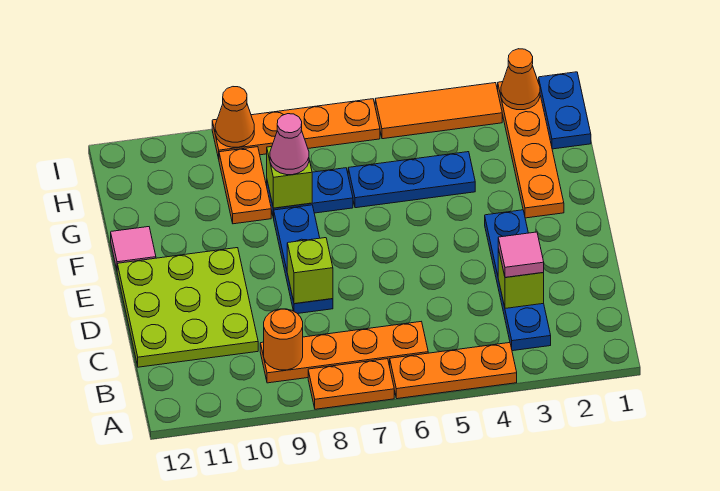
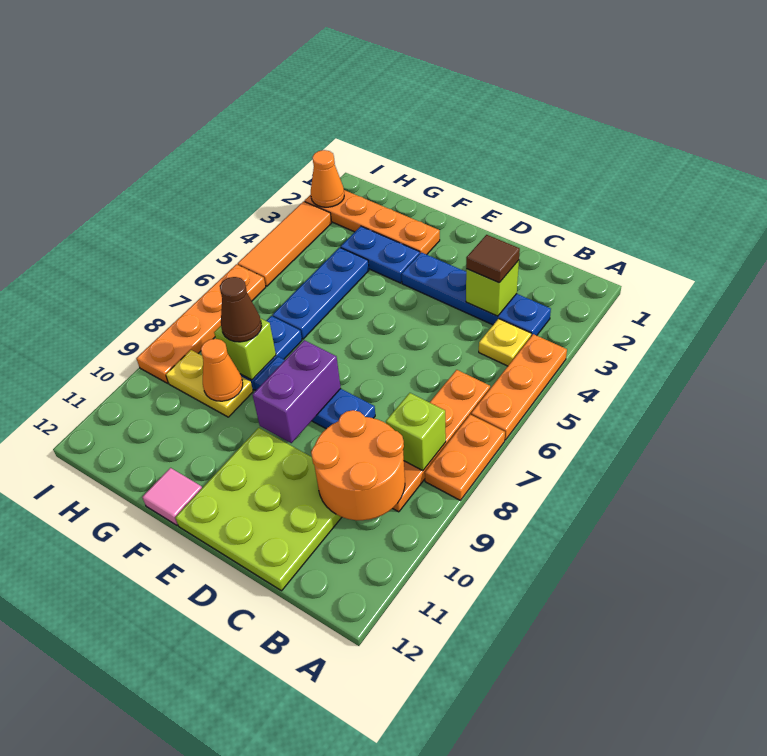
none -> yellow plate B4 level 1
orange round brick B9 level 2 -> orange round brick B9:C10 level 2
pink tile C3 level 3 -> brown tile C3 level 3
lime brick D8 level 2 -> lime brick B8 level 2
none -> purple brick E8:E9 level 2
pink cone G8 level 3 -> brown cone G8 level 3
orange plate G9:H9 level 1 -> yellow plate G9:H9 level 1
blue plate H1:I1 level 1 -> blue plate F3:G3 level 1
orange cone I9 level 2 -> orange cone G9 level 2

